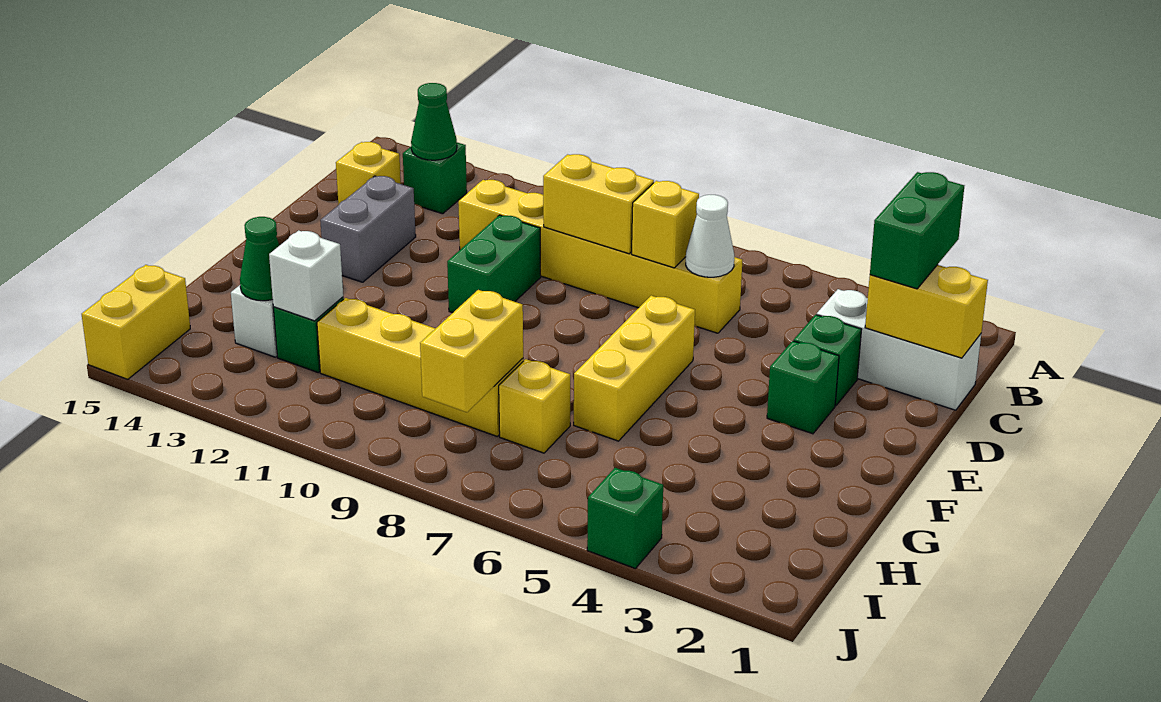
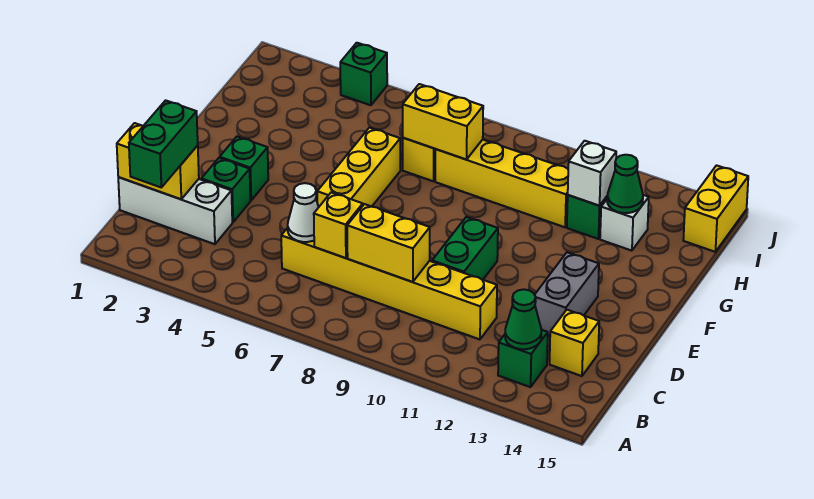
yellow brick H8:I8 level 2 -> yellow brick H7:H8 level 2

